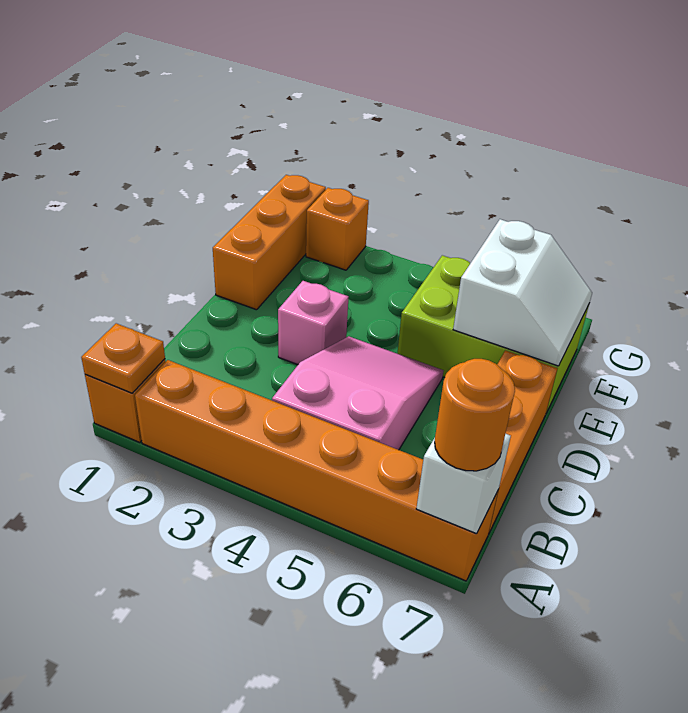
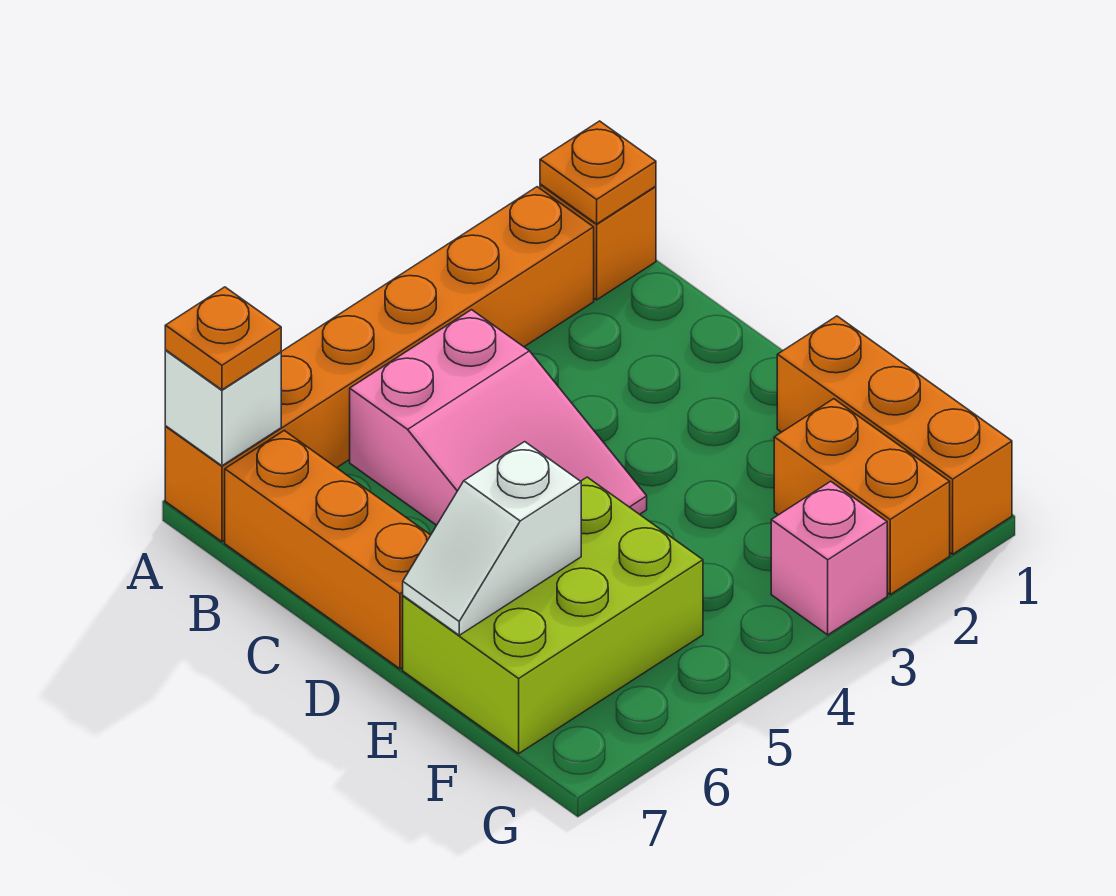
orange round brick A7 level 3 -> orange plate A7 level 3
pink brick D3 level 1 -> pink brick G3 level 1
white slope E6:F7 level 2 top 6 -> white slope E6:E7 level 2 top 6
orange brick G2 level 1 -> orange brick F2:G2 level 1

